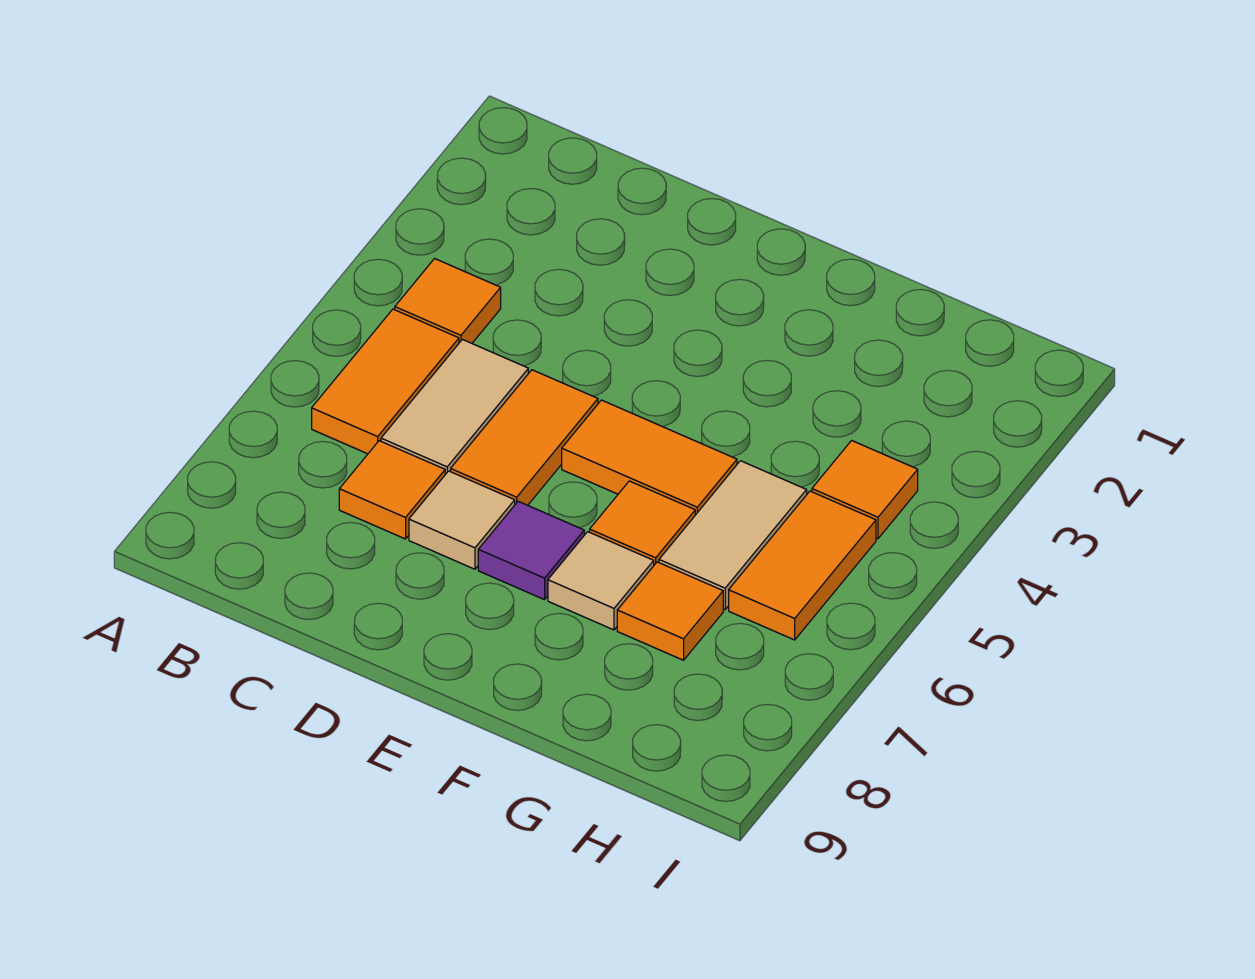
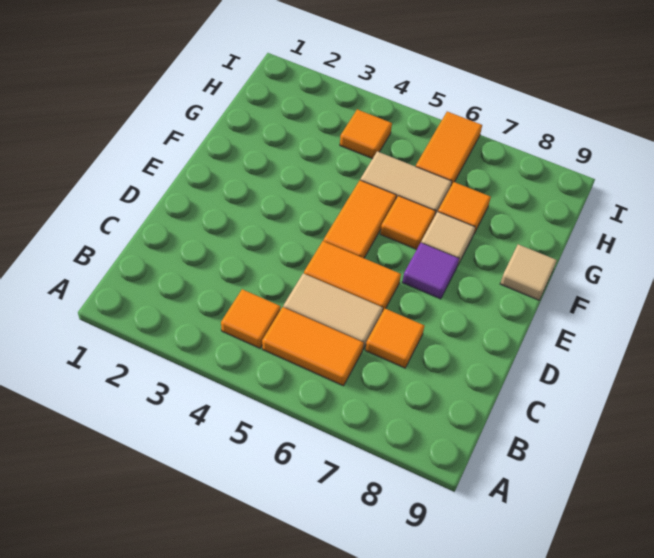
tan tile D7 level 1 -> tan tile F9 level 1
orange tile H5:H6 level 1 -> orange tile H6:I6 level 1

